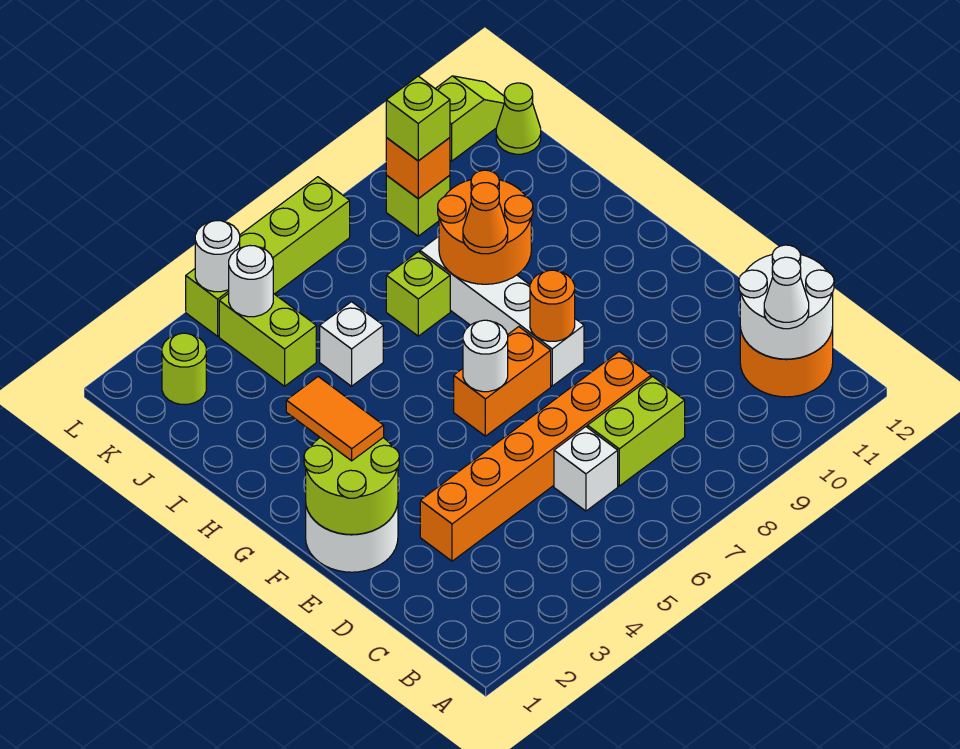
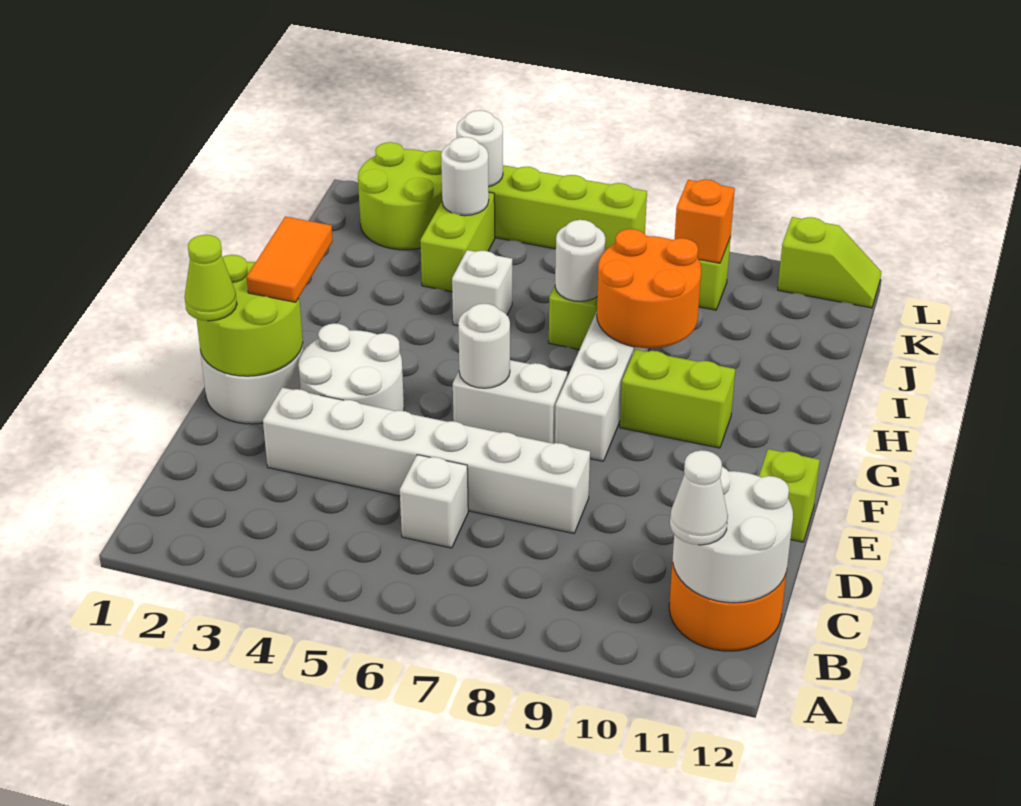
lime brick C7:C8 level 1 -> lime brick G9:G10 level 1
orange brick D3:D8 level 1 -> white brick D3:D8 level 1
none -> white round brick E3:F4 level 1
orange brick F6:F7 level 1 -> white brick F6:F7 level 1
orange round brick F8 level 2 -> none
orange cone H8 level 3 -> none
none -> white round brick I7 level 2
lime round brick K2 level 1 -> lime round brick K2:L3 level 1
lime brick K9 level 3 -> lime brick E12 level 1
lime cone K12 level 1 -> lime cone E1 level 3

